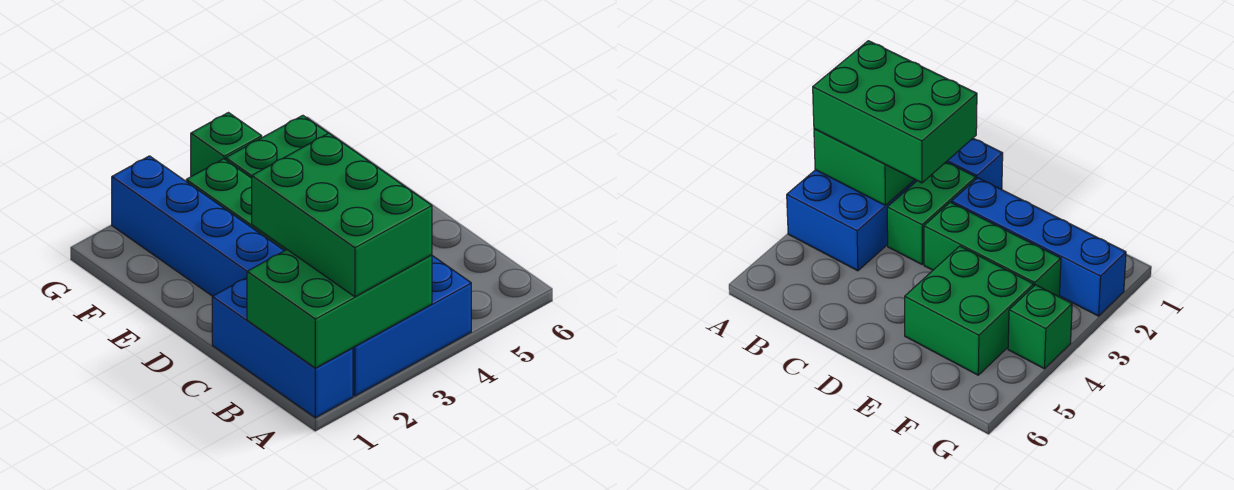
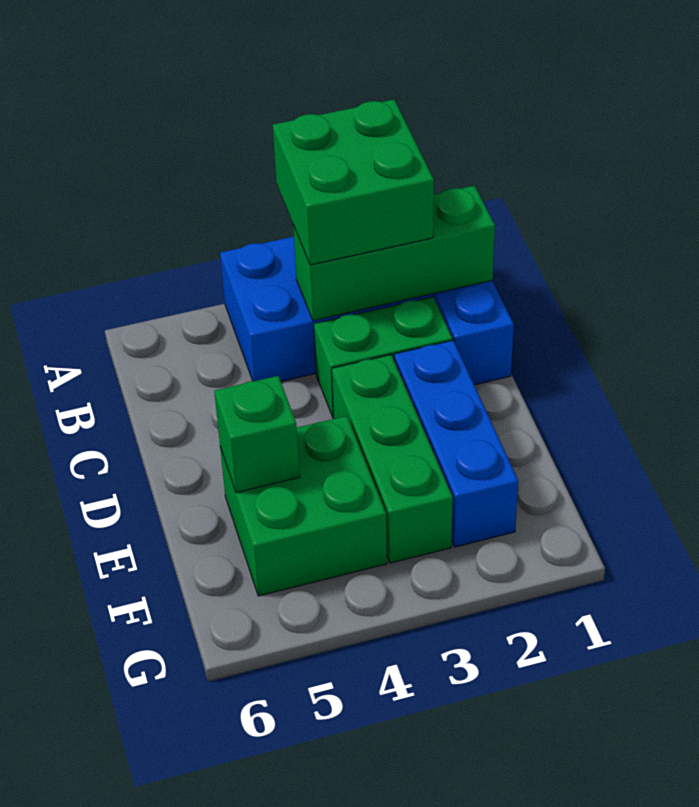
green brick A1:B3 level 2 -> green brick B1:B3 level 2
green brick A2:C3 level 3 -> green brick A2:B3 level 3
blue brick D2:G2 level 1 -> blue brick D2:F2 level 1
green brick G4 level 1 -> green brick E5 level 2

